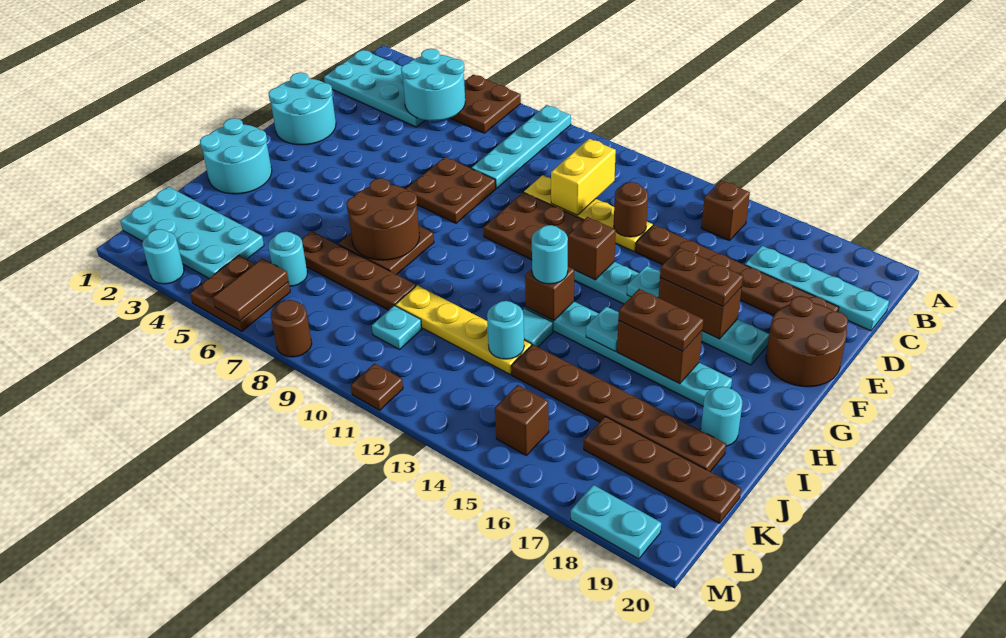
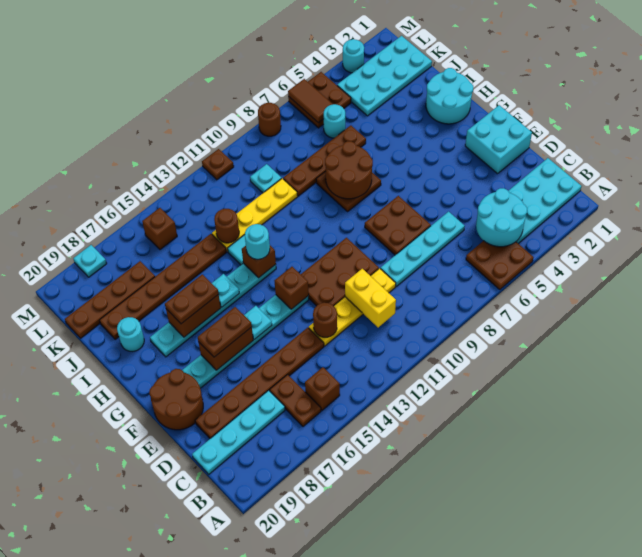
cyan plate A8:D8 level 1 -> cyan plate D6:D9 level 1
none -> brown plate B16:C16 level 1
cyan round brick E1:F2 level 1 -> cyan brick E1:F2 level 1
cyan round brick J13 level 2 -> brown round brick J13 level 2
cyan plate M18:M19 level 1 -> cyan plate M18 level 1

